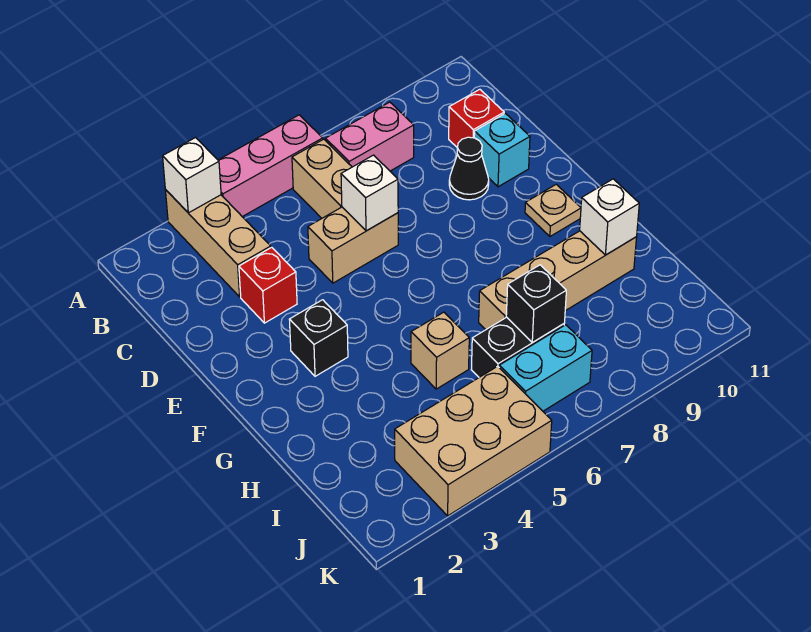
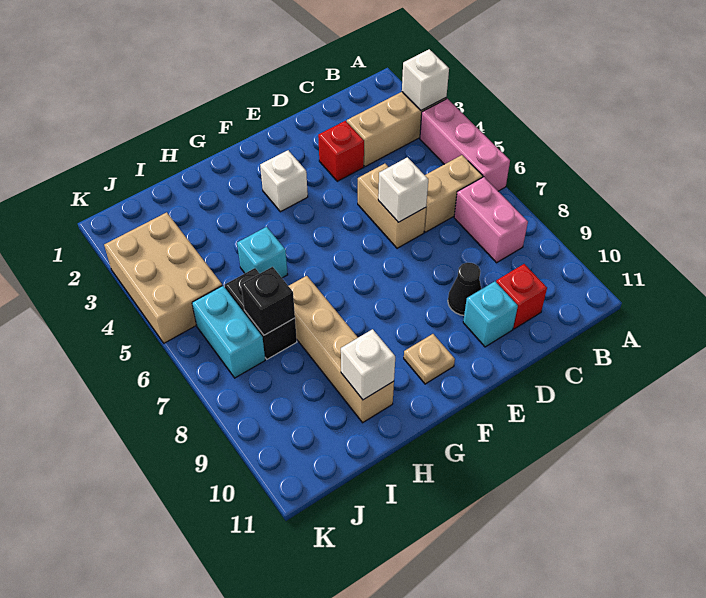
black brick F3 level 1 -> white brick F3 level 1
tan brick H5 level 1 -> cyan brick H5 level 1

